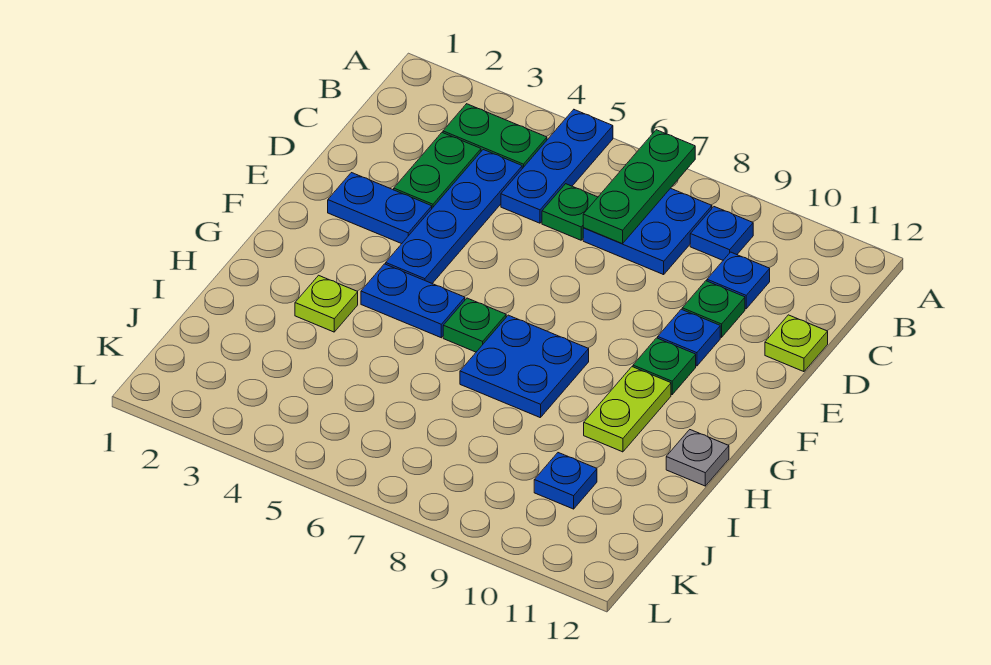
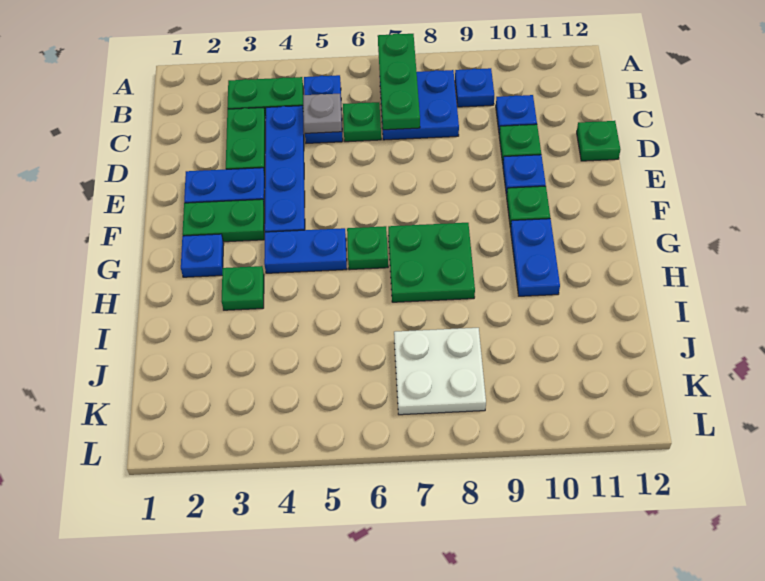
blue plate A5:C5 level 1 -> blue plate B5:C5 level 1
lime plate D12 level 1 -> green plate D12 level 1
none -> green plate F2:F3 level 1
blue plate G7:H8 level 1 -> green plate G7:H8 level 1
lime plate G10:H10 level 1 -> blue plate G10:H10 level 1
lime plate H3 level 1 -> green plate H3 level 1
grey plate H12 level 1 -> grey plate C5 level 2
none -> white plate J7:K8 level 1
blue plate J10 level 1 -> blue plate G2 level 1

